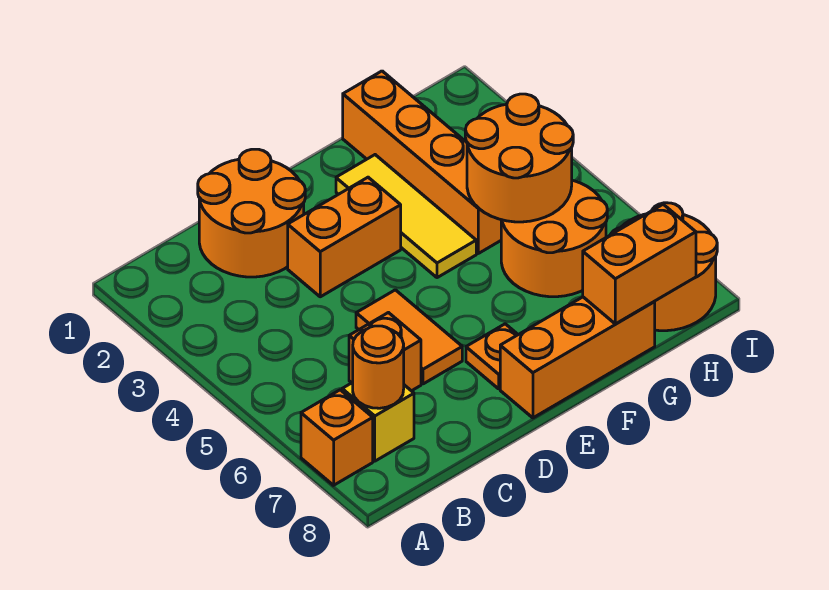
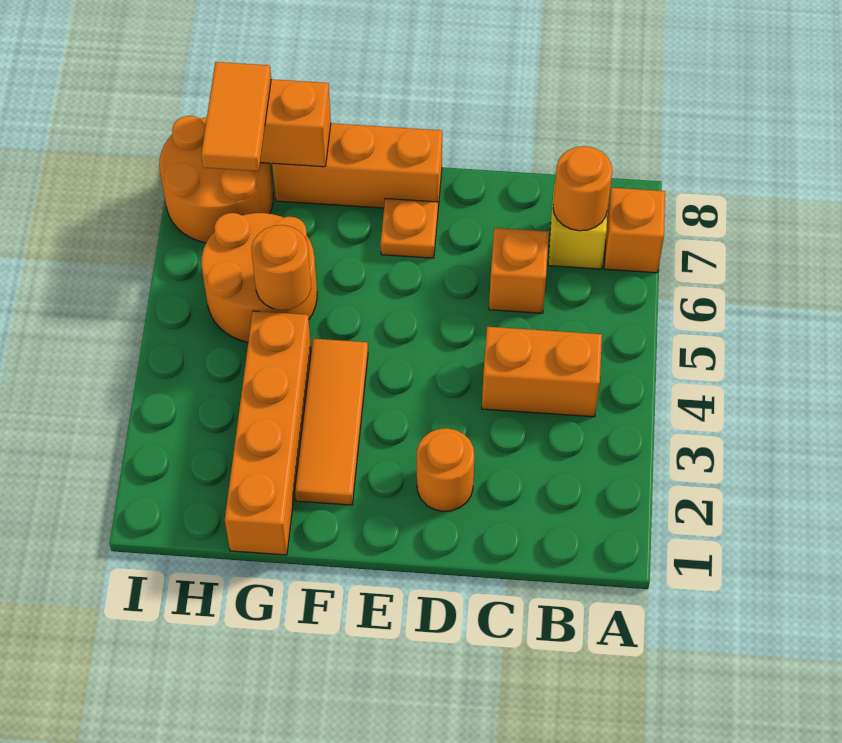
orange round brick C1:D2 level 1 -> orange round brick D2 level 1
orange brick D3:E3 level 1 -> orange brick B4:C4 level 1
orange tile D5:D6 level 1 -> orange tile H7:H8 level 3
yellow tile F2:F4 level 1 -> orange tile F2:F4 level 1
orange round brick G4:H5 level 2 -> orange round brick G5 level 2

